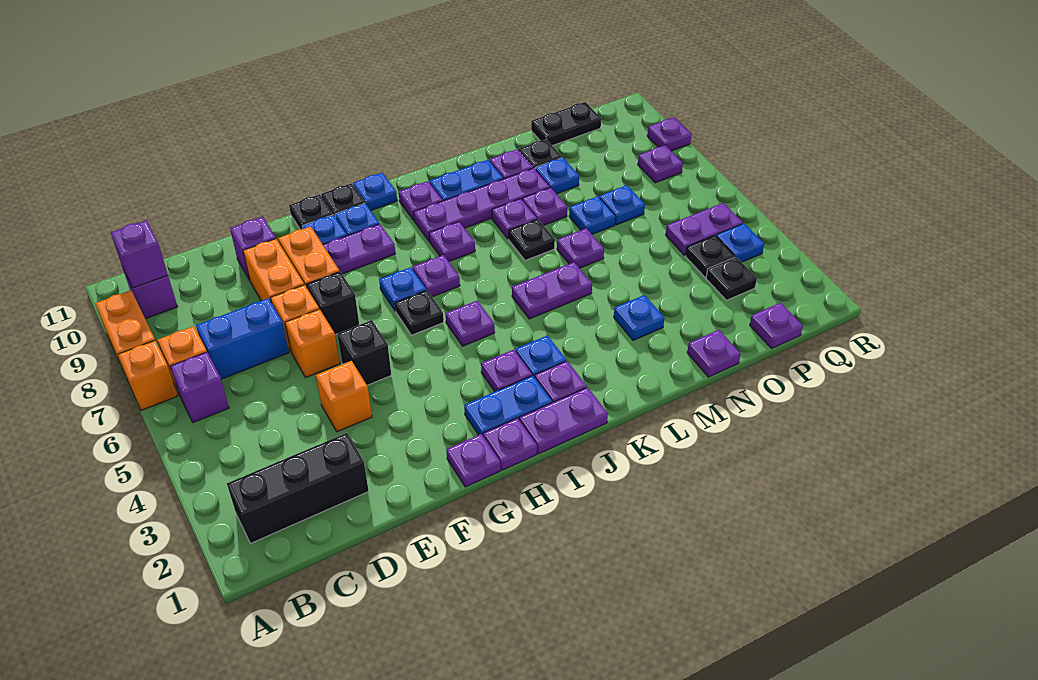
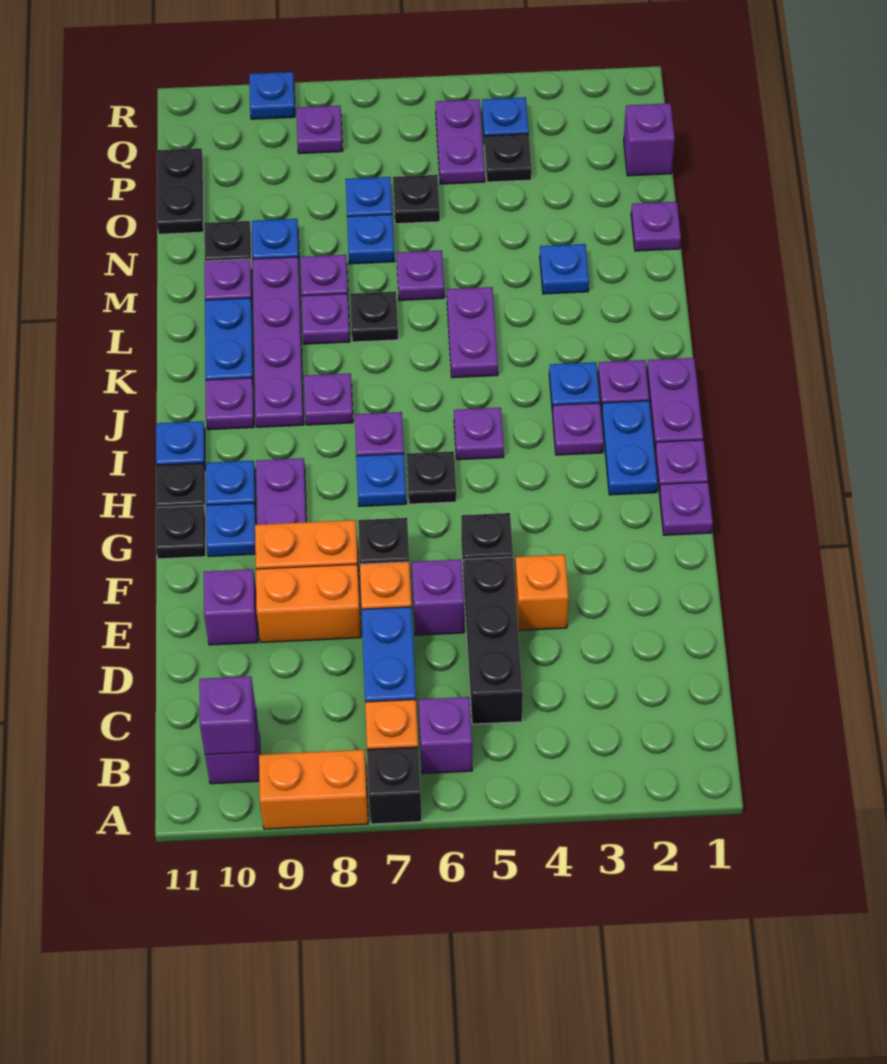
orange brick A7 level 1 -> black brick A7 level 1
black brick B2:D2 level 1 -> black brick C5:E5 level 1
orange brick E6 level 1 -> purple brick E6 level 1
purple plate P1 level 1 -> purple brick P1 level 1
black plate P3 level 1 -> black plate O6 level 1
purple plate R9 level 1 -> blue plate R9 level 1

